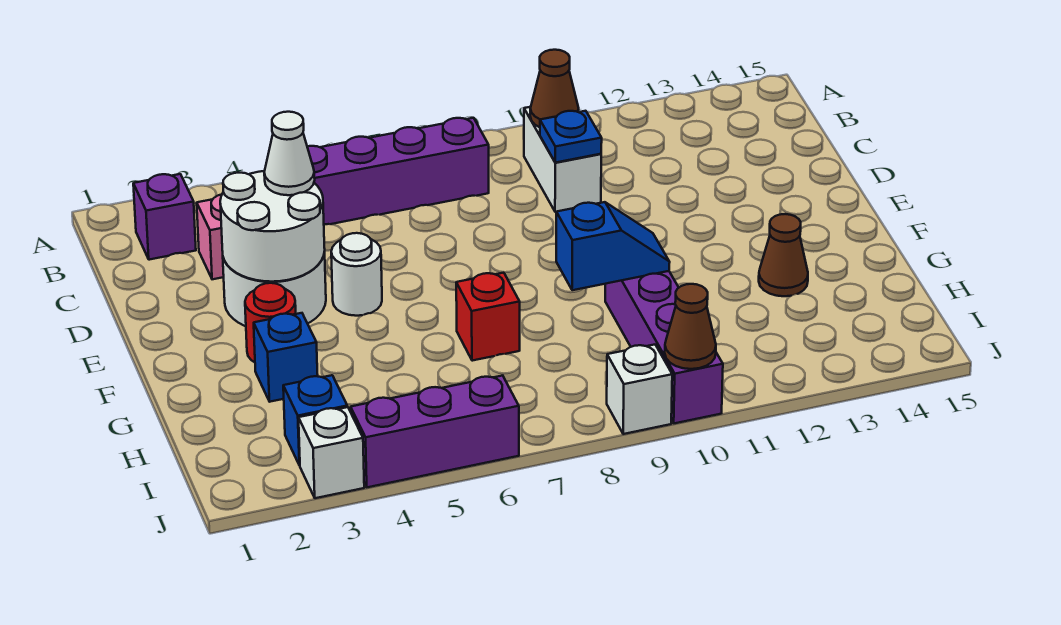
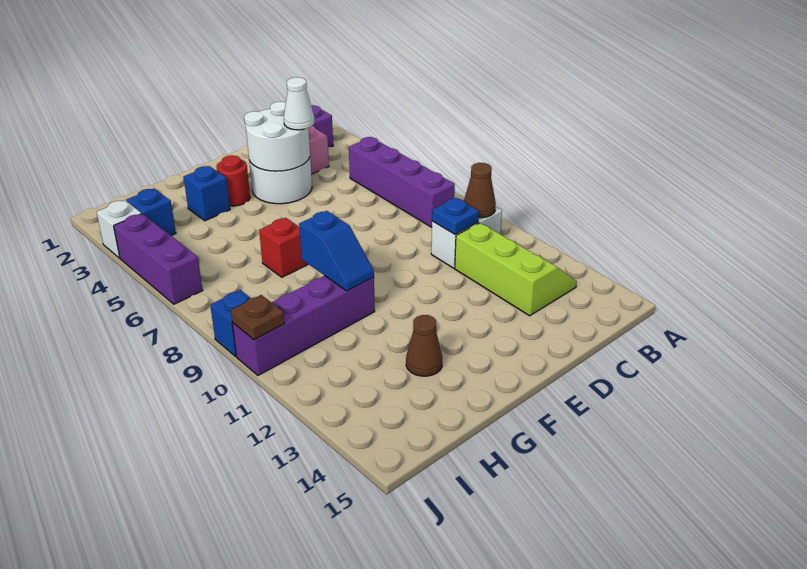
none -> lime slope B11:C13 level 1 top C
white round brick E5 level 1 -> none
white brick J9 level 1 -> blue brick J9 level 1
brown cone J10 level 2 -> brown plate J10 level 2

